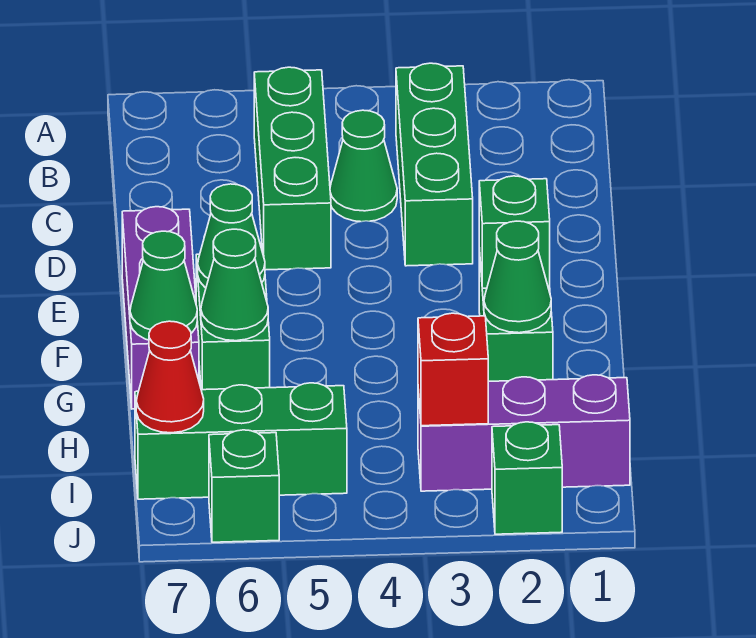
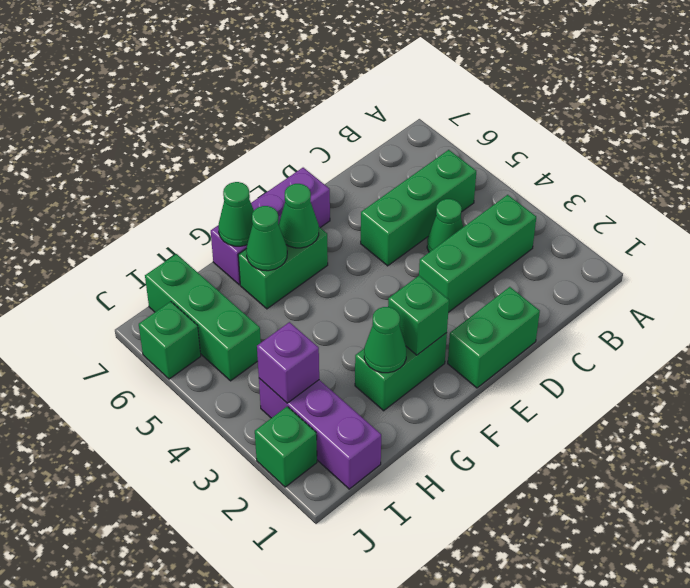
none -> green brick D1:E1 level 1
red brick I3 level 2 -> purple brick I3 level 2
red cone I7 level 2 -> none

